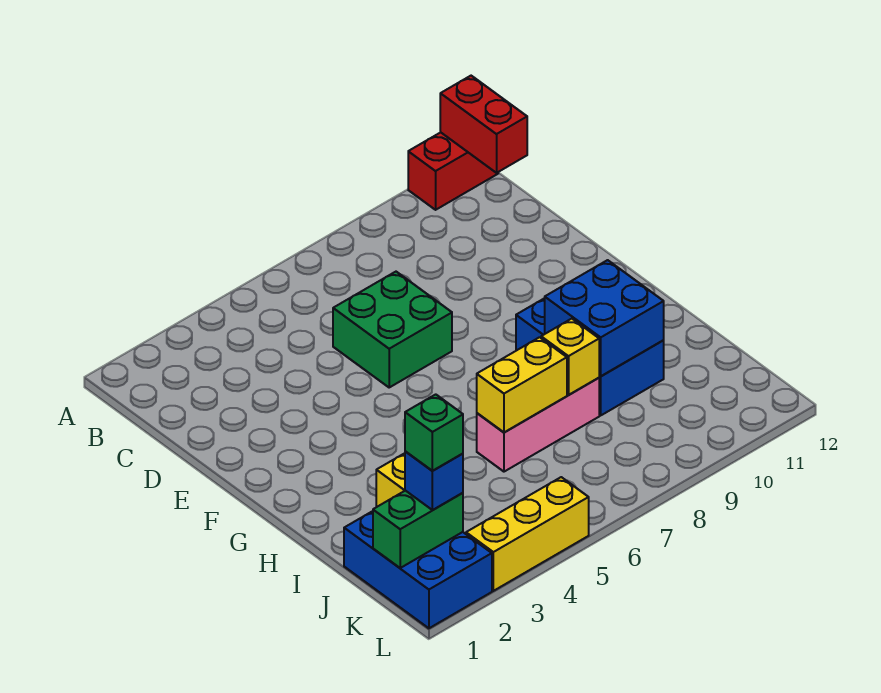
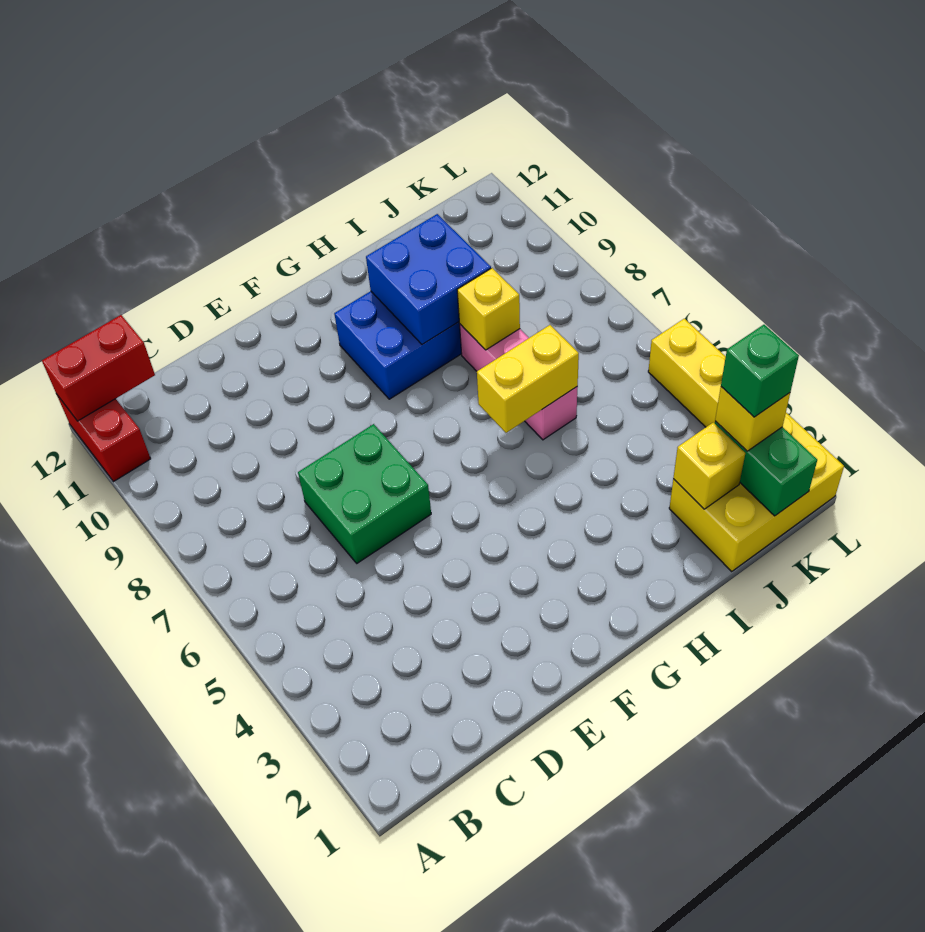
yellow brick I6:I7 level 2 -> yellow brick H6:I6 level 2
blue brick J1:L2 level 1 -> yellow brick J1:L2 level 1
blue brick K2 level 3 -> yellow brick K2 level 3

